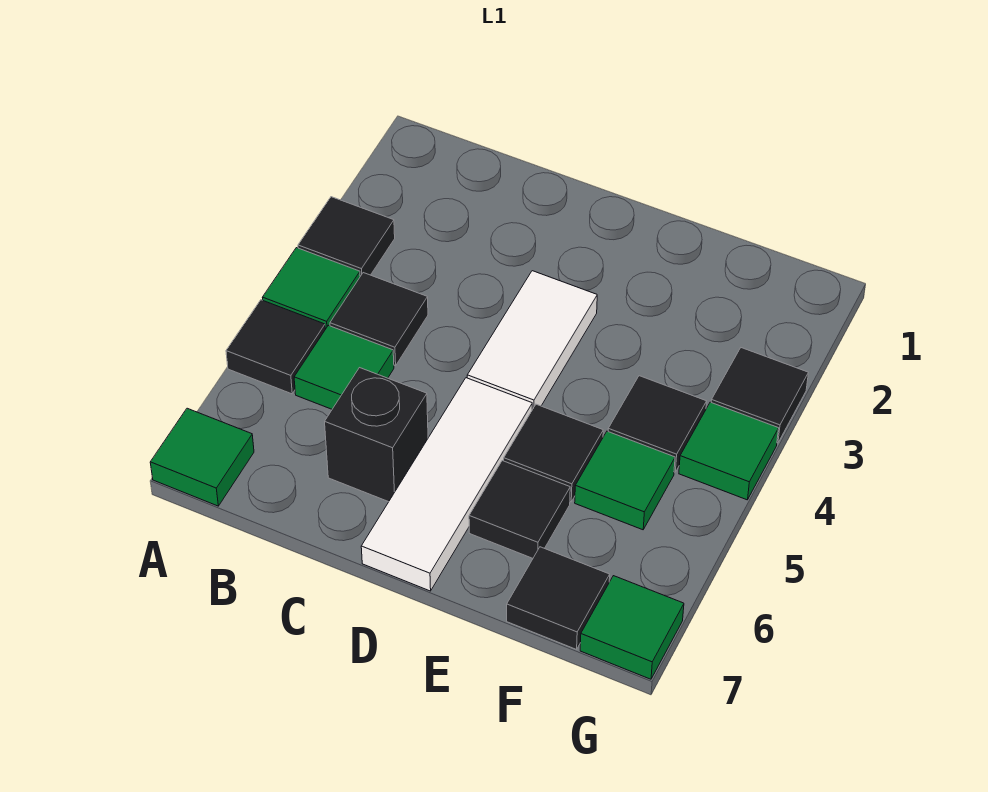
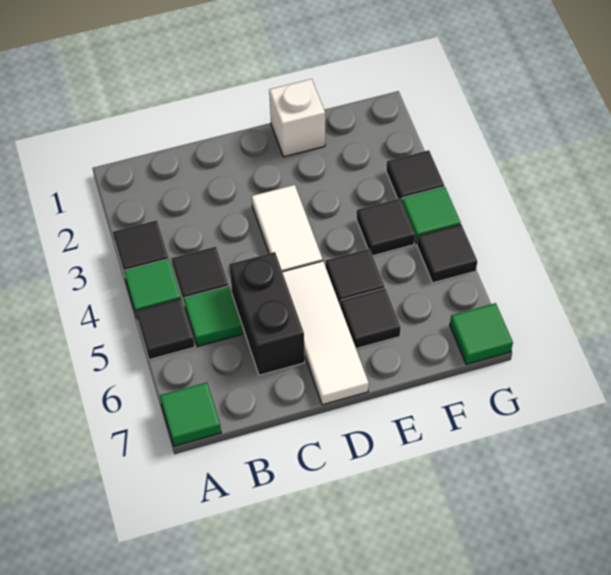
black brick C6 level 1 -> black brick C5:C6 level 1
none -> white brick E1 level 1
green tile F5 level 1 -> none
black tile F7 level 1 -> black tile G5 level 1

